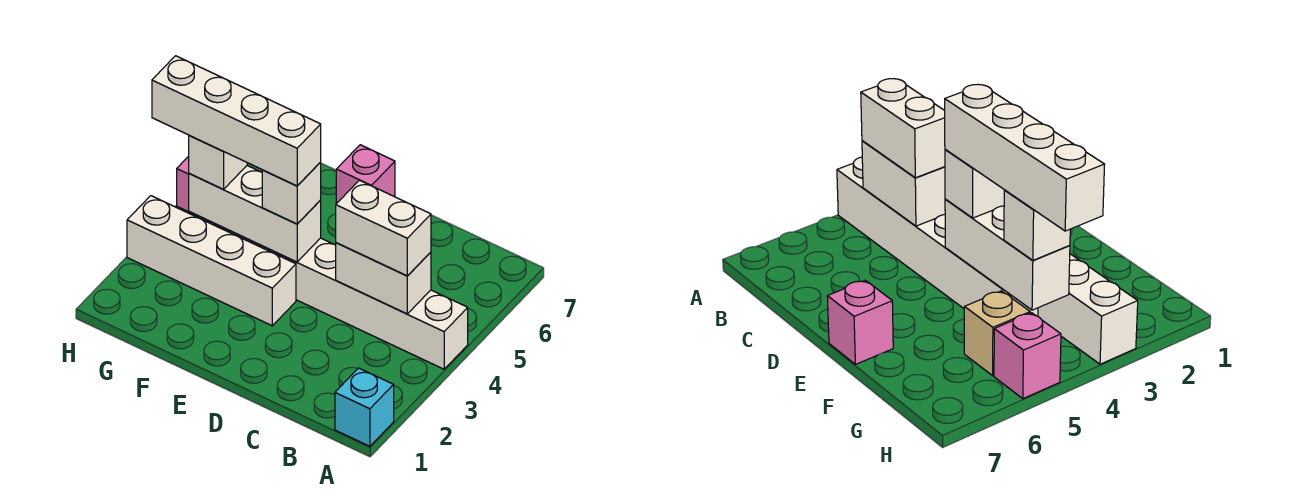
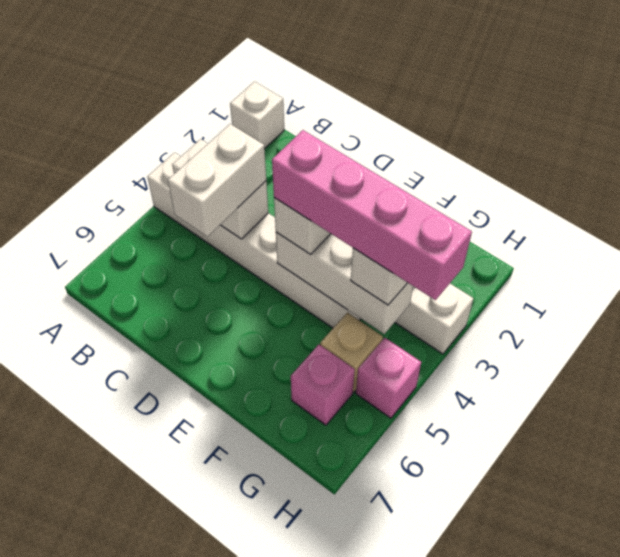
cyan brick A1 level 1 -> white brick A1 level 1
white brick B4:C4 level 3 -> white brick C4:C5 level 3
white brick E4:H4 level 4 -> pink brick E4:H4 level 4
pink brick E7 level 1 -> pink brick G6 level 1

